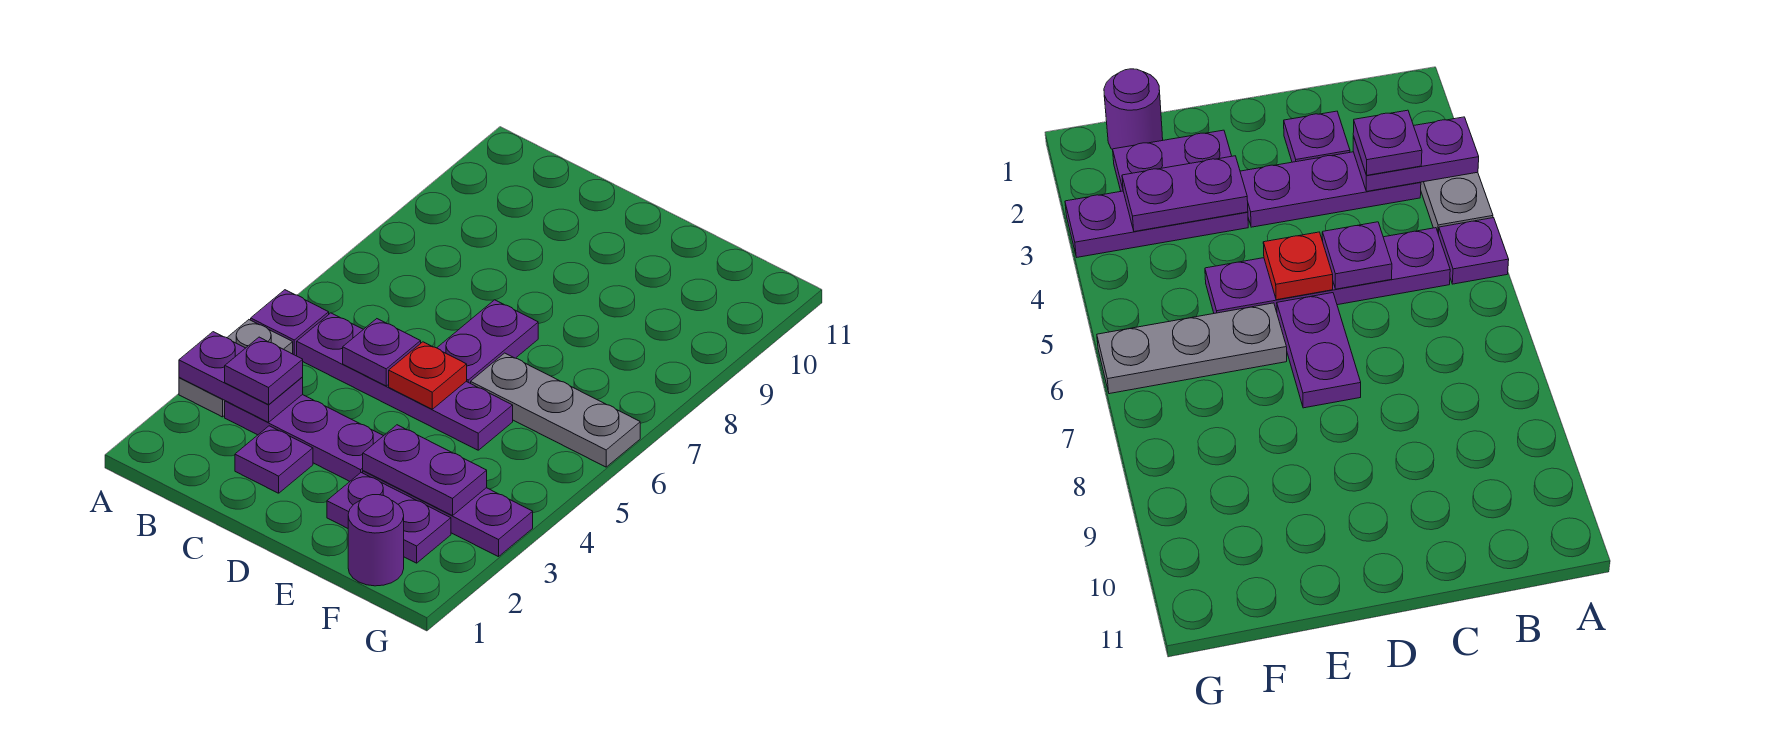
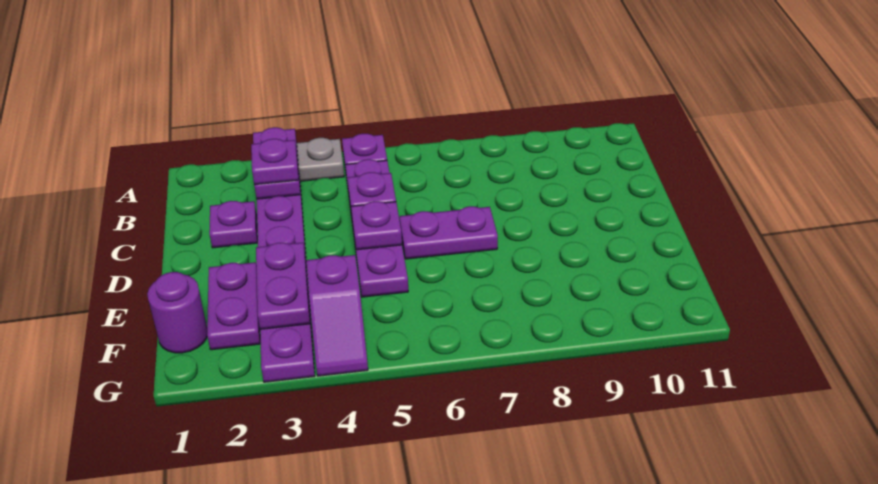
red plate D5 level 2 -> purple plate D5 level 2
grey plate E6:G6 level 1 -> none
none -> purple slope F4:G4 level 1 top F

